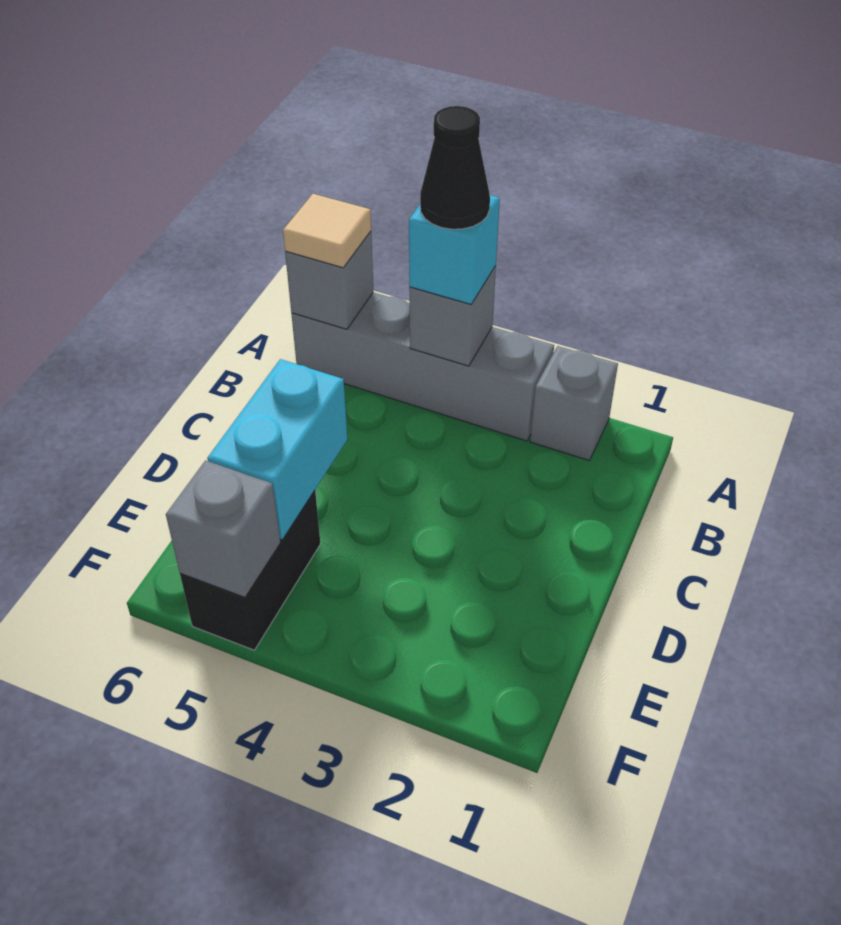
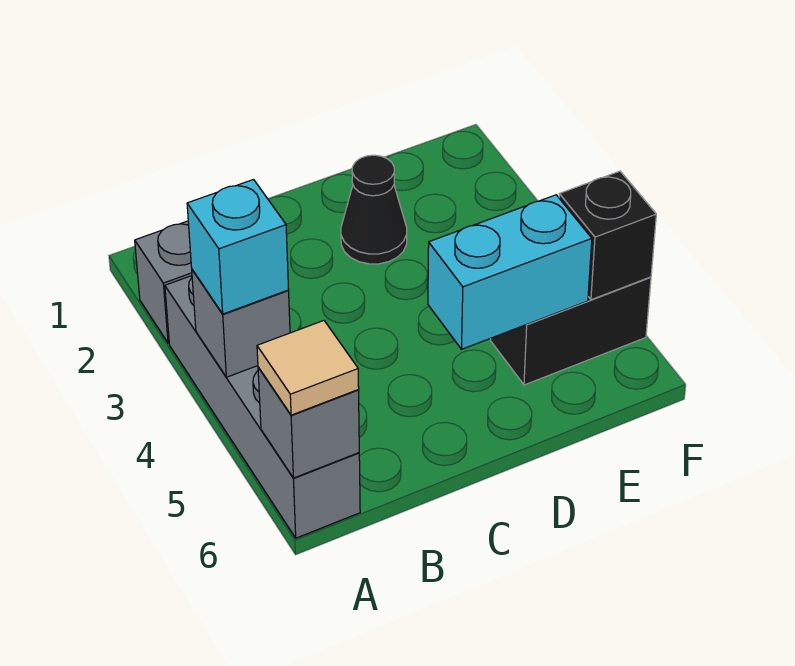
black cone A4 level 4 -> black cone D2 level 1
grey brick F5 level 2 -> black brick F5 level 2

